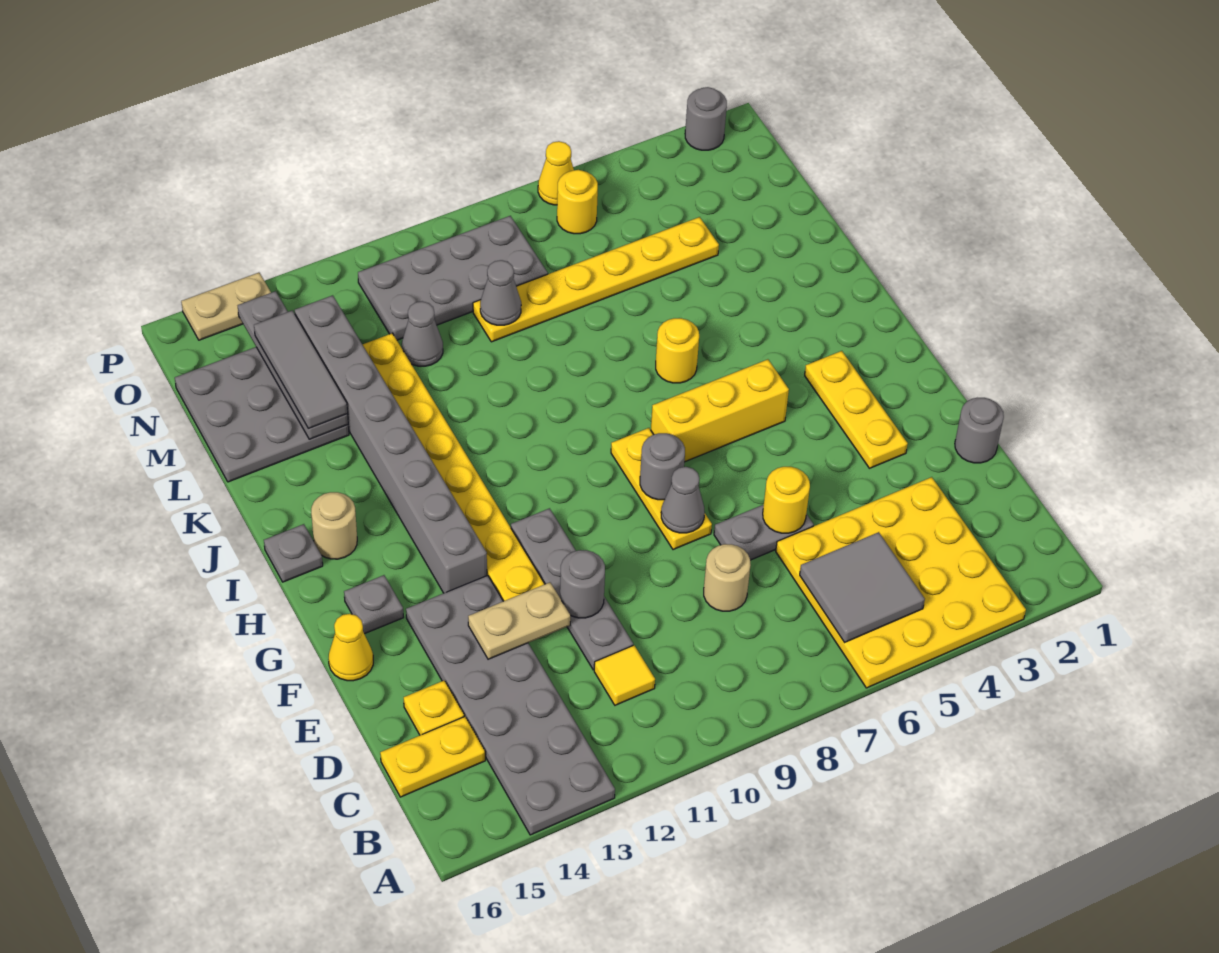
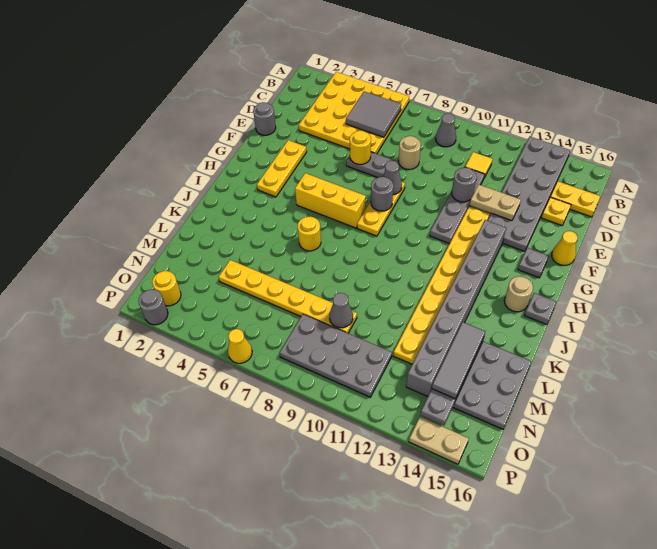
grey cone M11 level 1 -> grey cone B9 level 1
yellow round brick O6 level 1 -> yellow round brick O2 level 1

